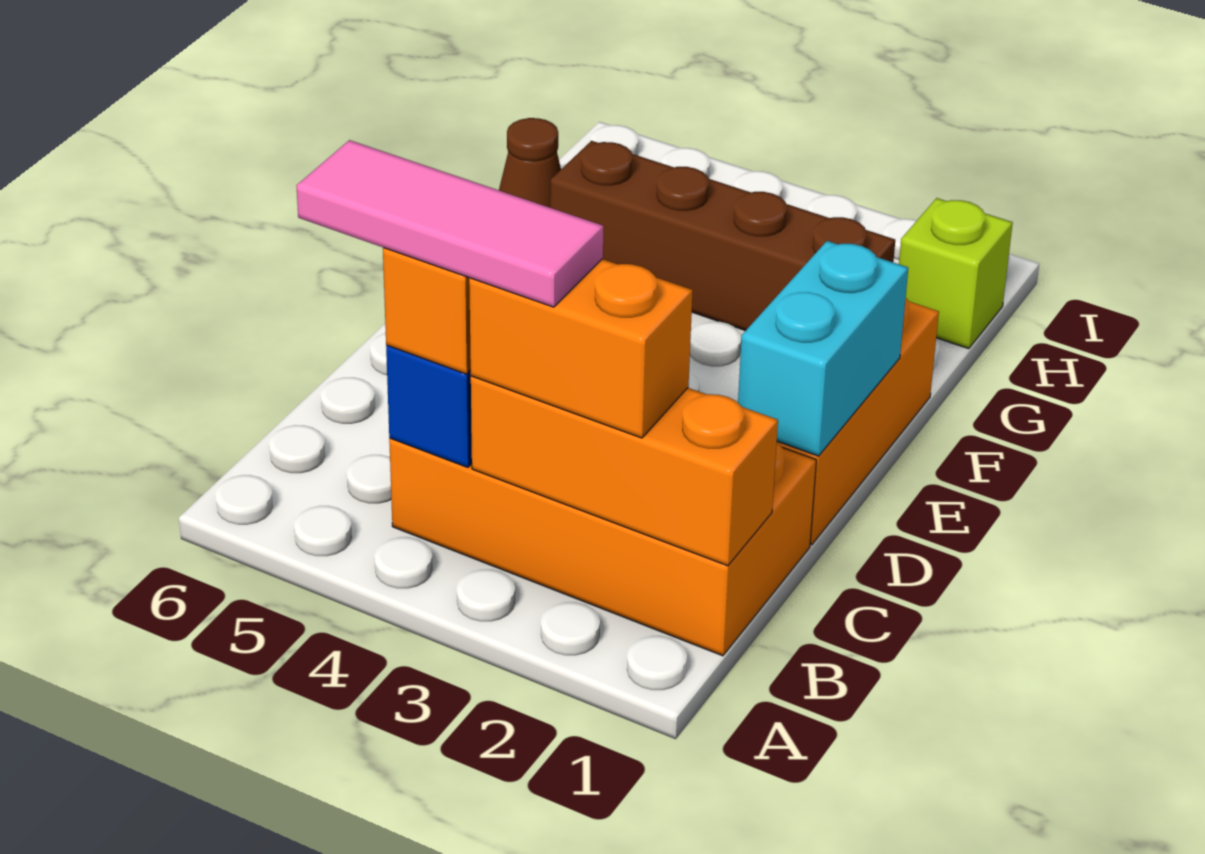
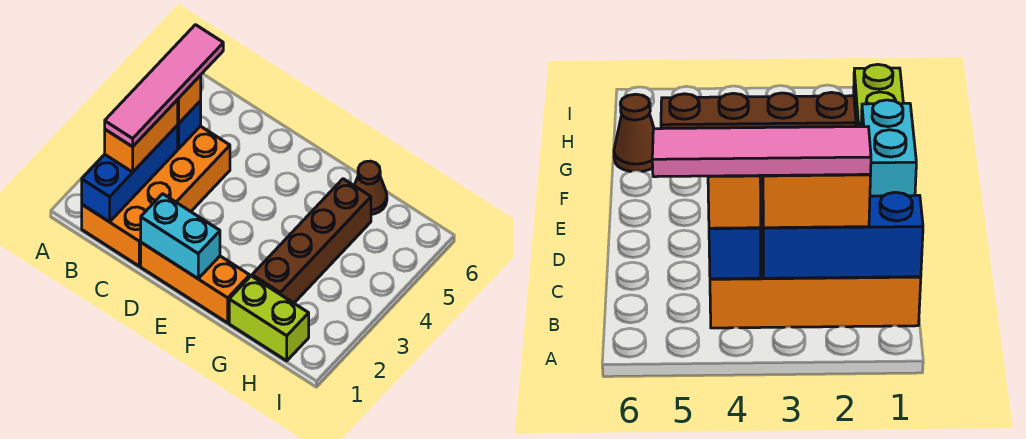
orange brick B1:B3 level 2 -> blue brick B1:B3 level 2
pink tile B3:B5 level 4 -> pink tile B2:B5 level 4
lime brick H1 level 1 -> lime brick G1:H1 level 1

